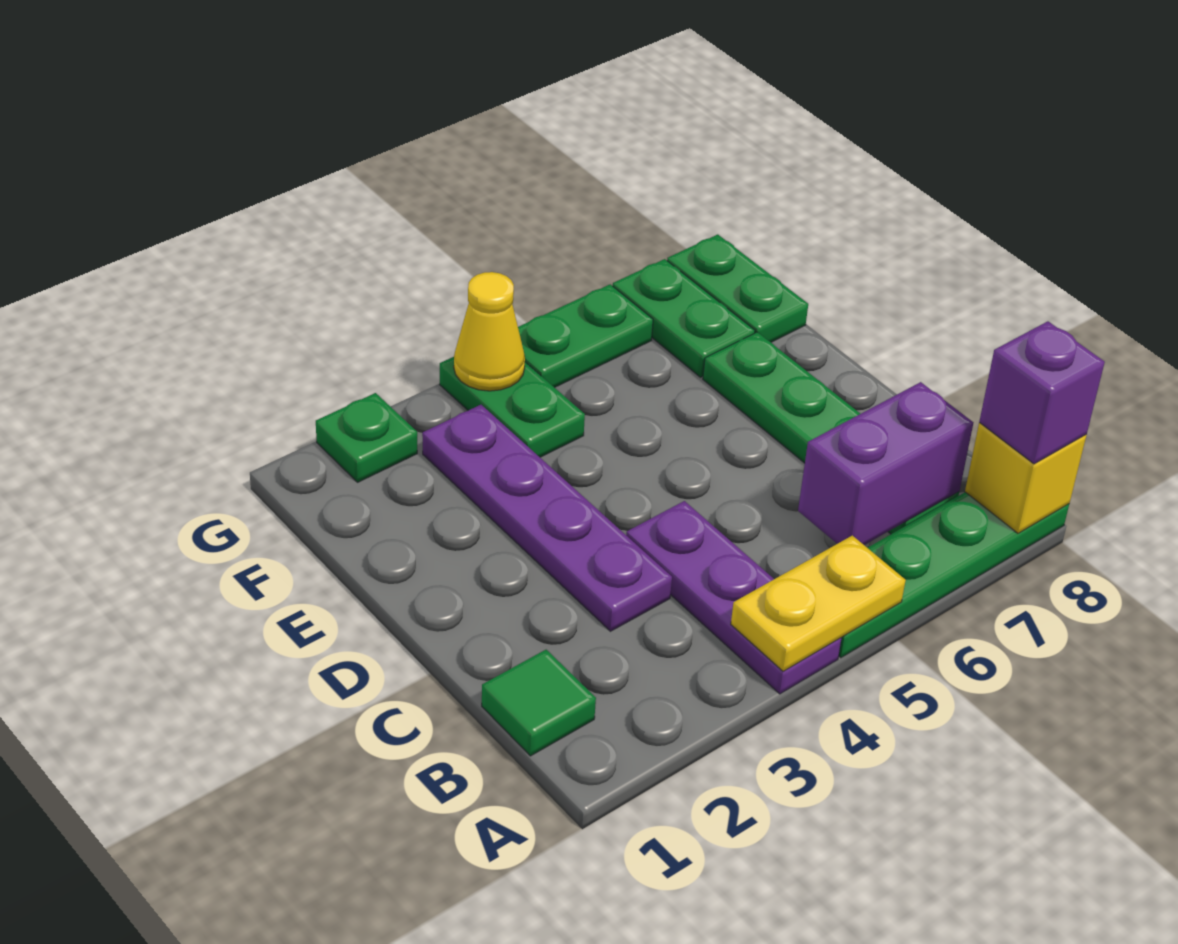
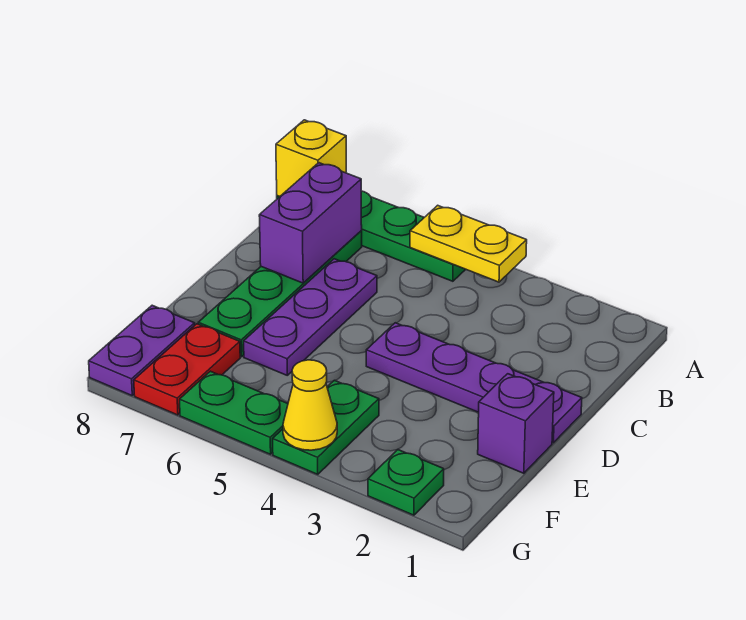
purple plate A4:C4 level 1 -> purple plate C6:E6 level 1
purple brick A8 level 3 -> purple brick E1 level 1
green tile B1 level 1 -> none
purple brick B6:B7 level 2 -> purple brick B7:C7 level 2
purple plate C3:F3 level 1 -> purple plate D1:D4 level 1
green plate F7:G7 level 1 -> red plate F7:G7 level 1
green plate F8:G8 level 1 -> purple plate F8:G8 level 1

